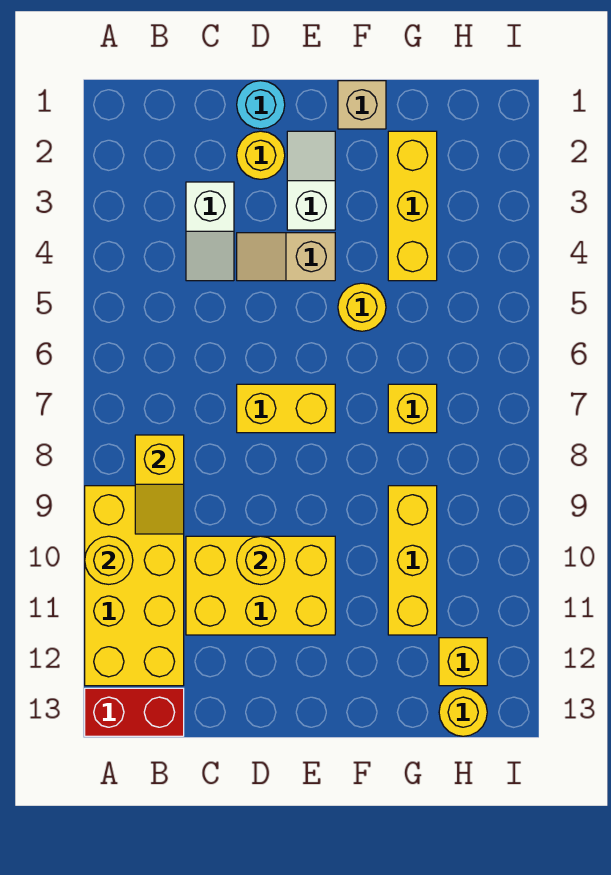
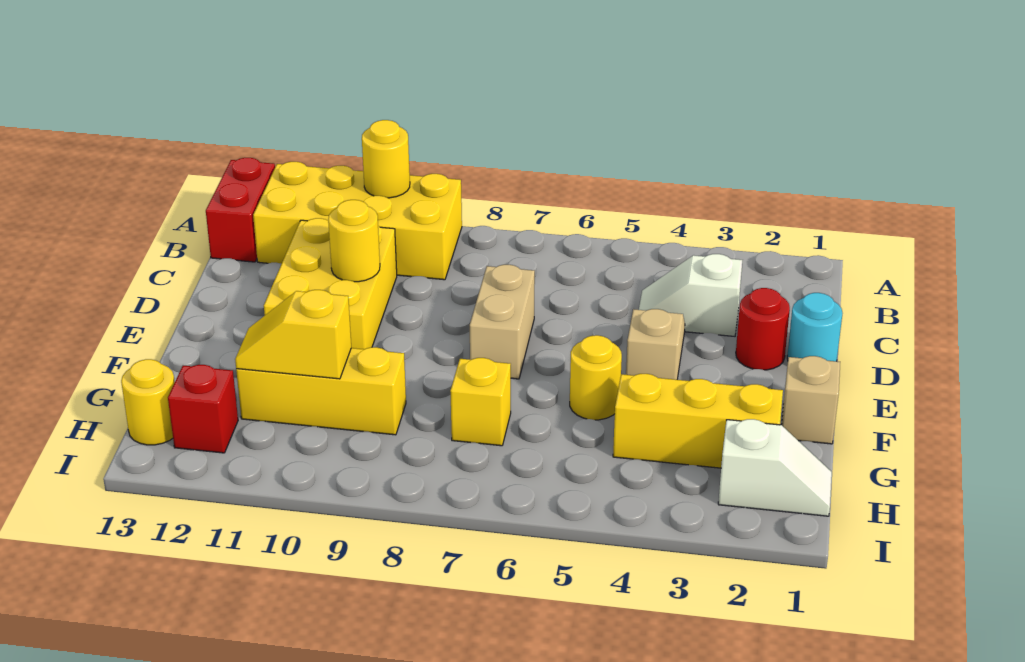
yellow slope B8:B9 level 2 top 8 -> yellow slope G10:G11 level 2 top 10
yellow round brick D2 level 1 -> red round brick D2 level 1
yellow brick D7:E7 level 1 -> tan brick D7:E7 level 1
white slope E2:E3 level 1 top 3 -> white slope H1:H2 level 1 top 2
yellow brick H12 level 1 -> red brick H12 level 1

